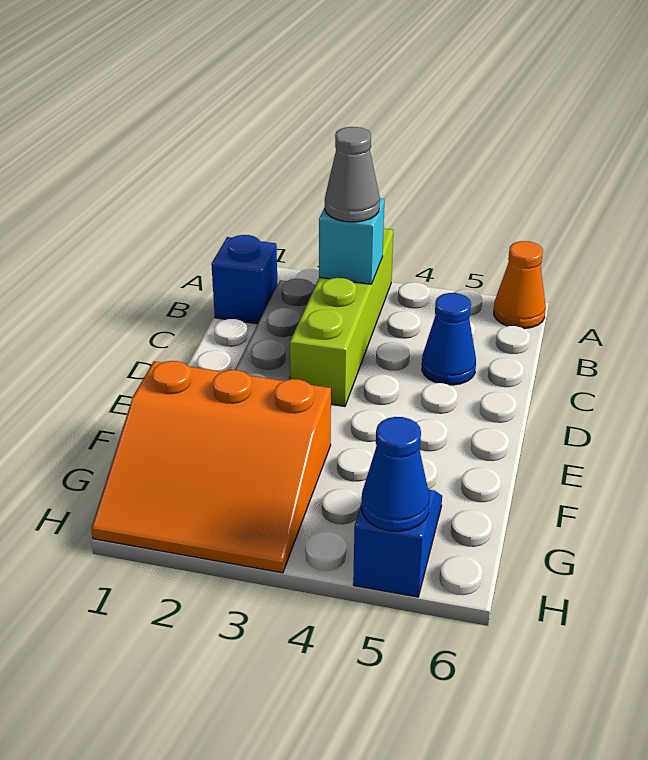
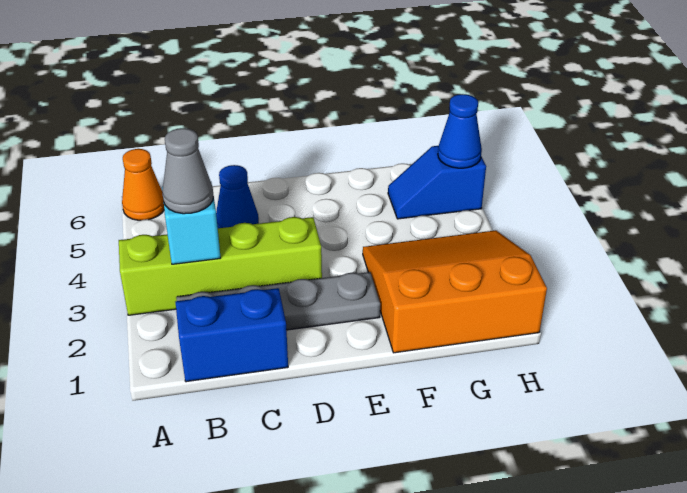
blue brick B1 level 1 -> blue brick B1:C1 level 1
orange slope F1:H3 level 1 top F -> orange slope F1:H3 level 1 top 1

